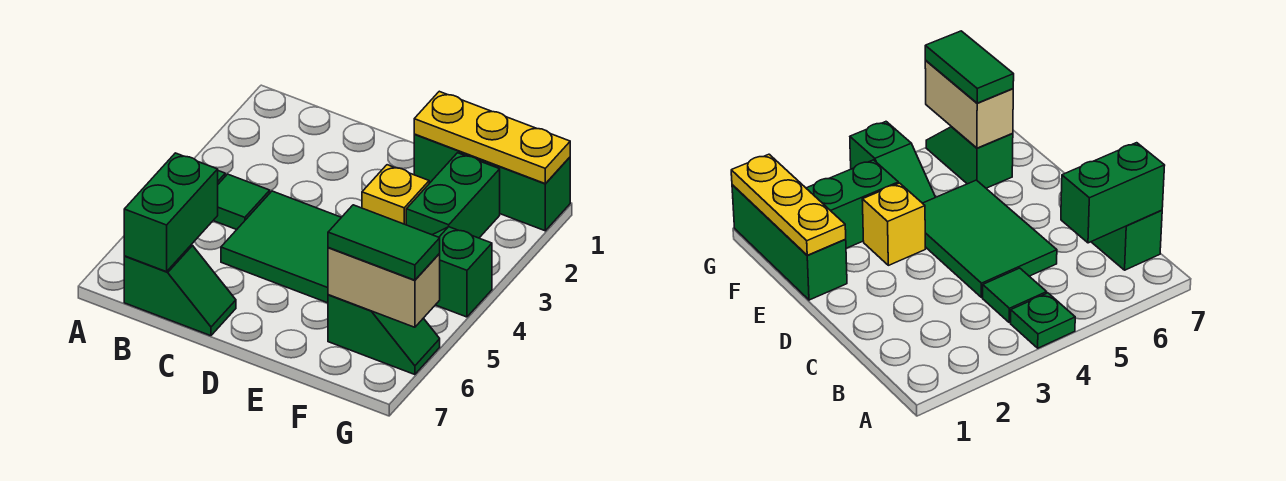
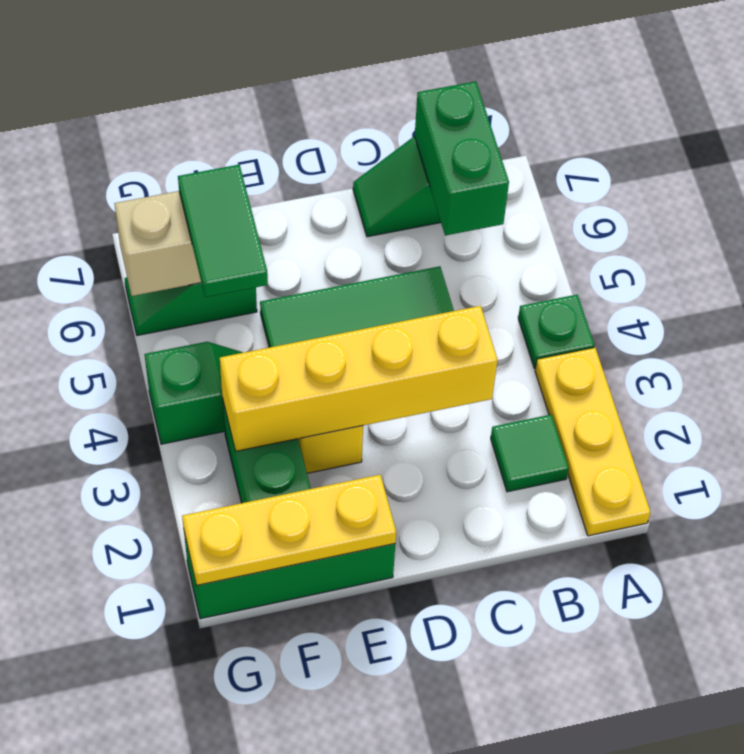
none -> yellow plate A1:A3 level 1
green tile B4 level 1 -> green tile B2 level 1
none -> yellow brick C3:F3 level 2
green tile F6:G6 level 3 -> green tile F5:F6 level 3

